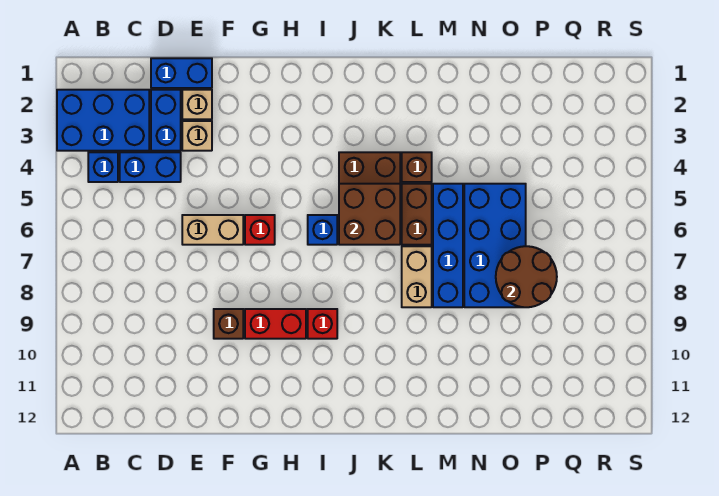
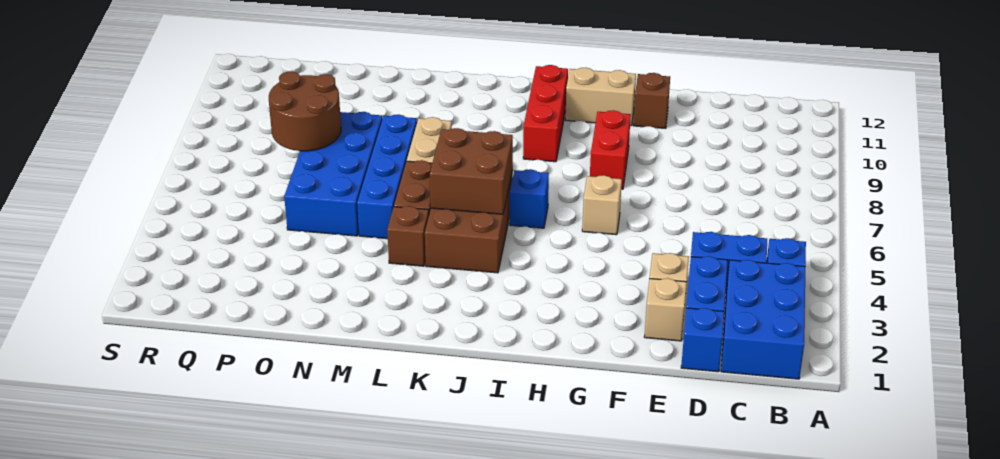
blue brick A2:C3 level 1 -> blue brick B1:C3 level 1
blue brick D1:E1 level 1 -> blue brick D1 level 1
tan brick E6:F6 level 1 -> tan brick G11:H11 level 1
brown brick F9 level 1 -> brown brick F11 level 1
red brick G6 level 1 -> tan brick G6 level 1
red brick G9:H9 level 1 -> red brick G8:G9 level 1
red brick I9 level 1 -> red brick I9:I11 level 1

